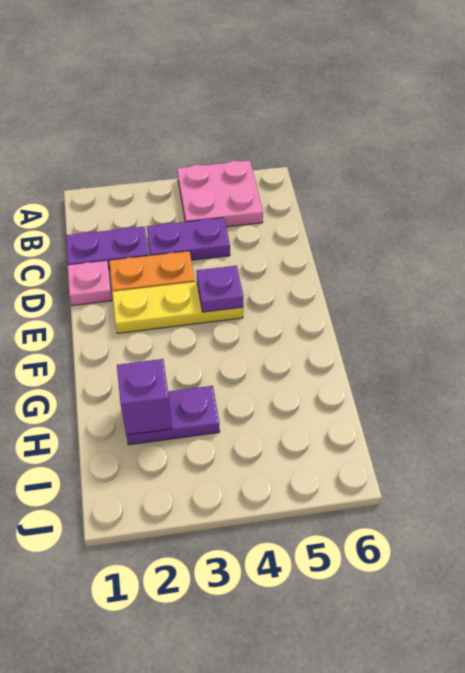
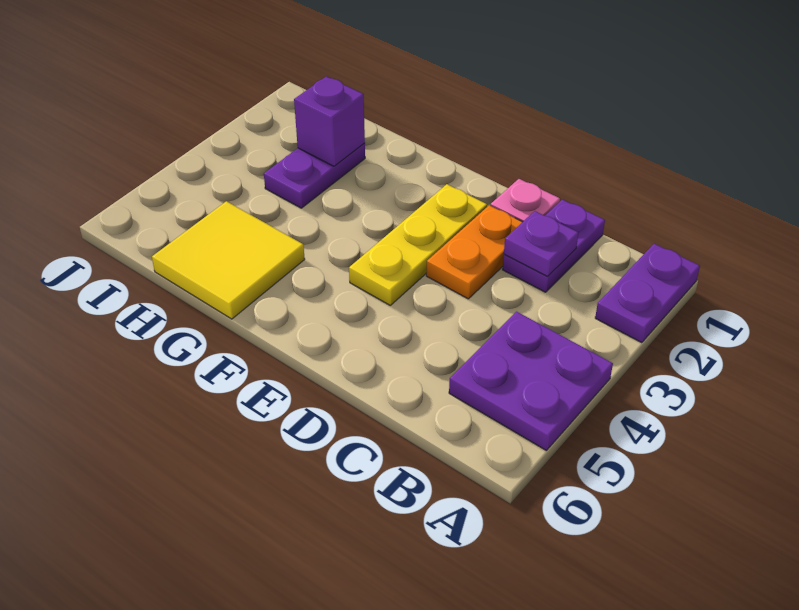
pink plate A4:B5 level 1 -> purple plate A4:B5 level 1
purple plate C3:C4 level 1 -> purple plate A1:A2 level 1
purple plate E4 level 2 -> purple plate C2 level 2
none -> yellow tile G5:H6 level 1

